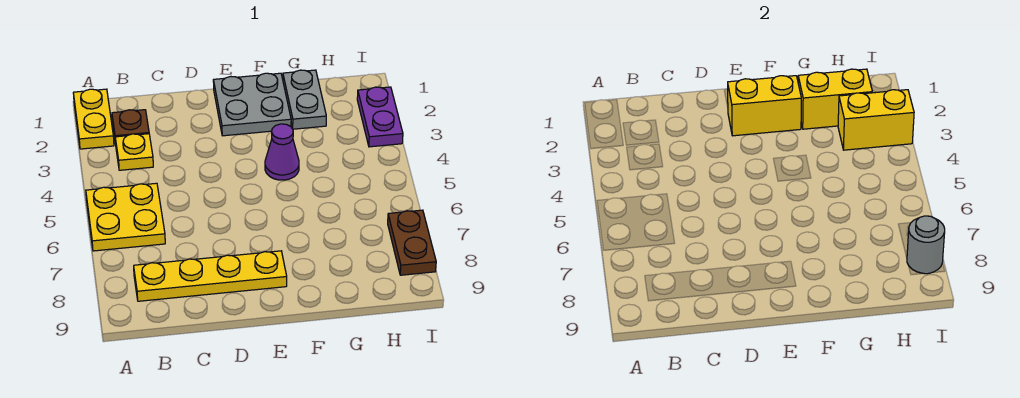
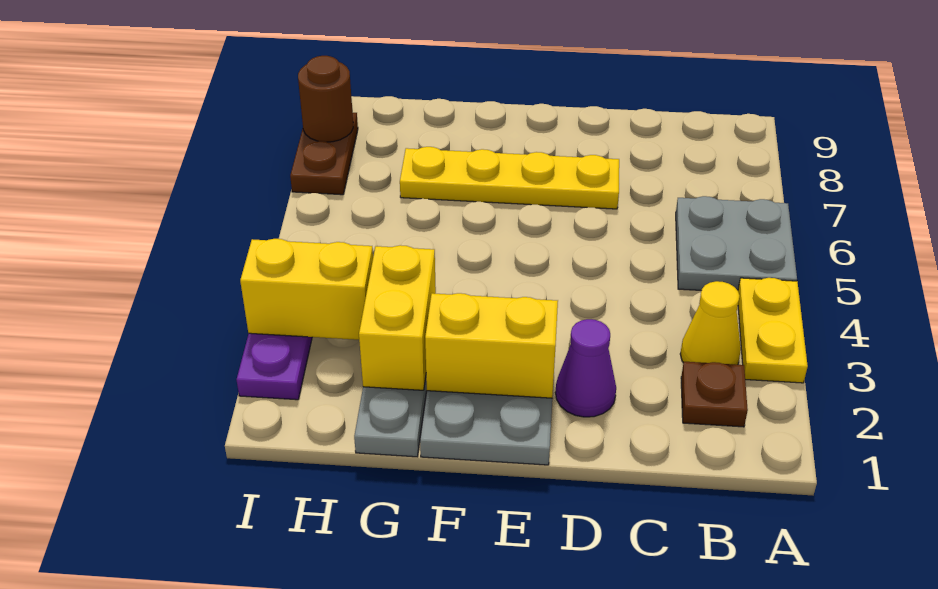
yellow plate A1:A2 level 1 -> yellow plate A3:A4 level 1
yellow plate A5:B6 level 1 -> grey plate A5:B6 level 1
yellow plate B3 level 1 -> yellow cone B3 level 1
yellow plate B8:E8 level 1 -> yellow plate D7:G7 level 1
purple cone F4 level 1 -> purple cone D2 level 1
yellow brick G2:H2 level 2 -> yellow brick G2:G3 level 2
grey round brick I8 level 2 -> brown round brick I8 level 2

